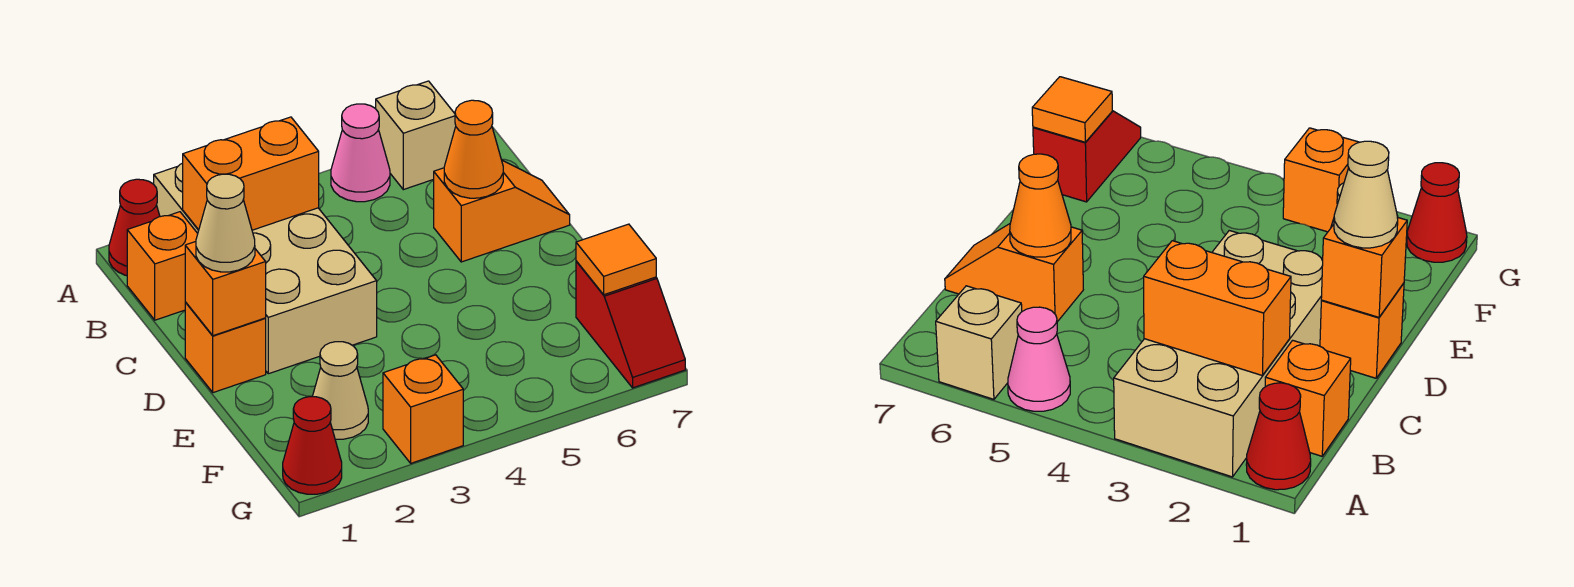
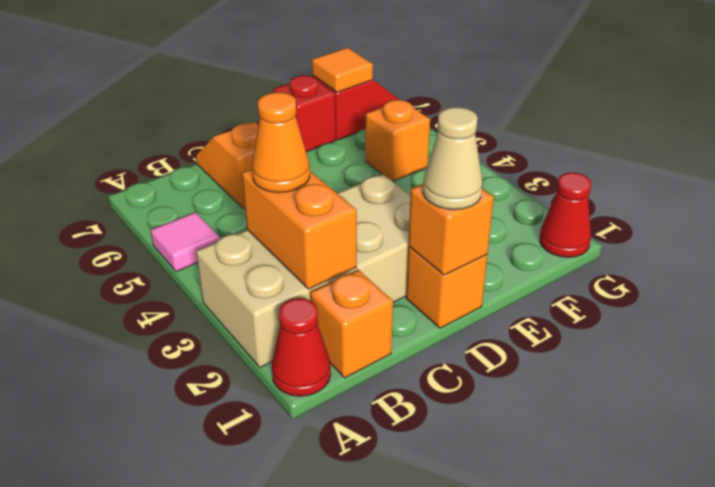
pink cone A5 level 1 -> pink tile A5 level 1
tan brick A6 level 1 -> none
orange cone C6 level 2 -> orange cone B3 level 3
none -> red brick E7 level 1
tan cone F2 level 1 -> none
orange brick G3 level 1 -> orange brick F5 level 1

